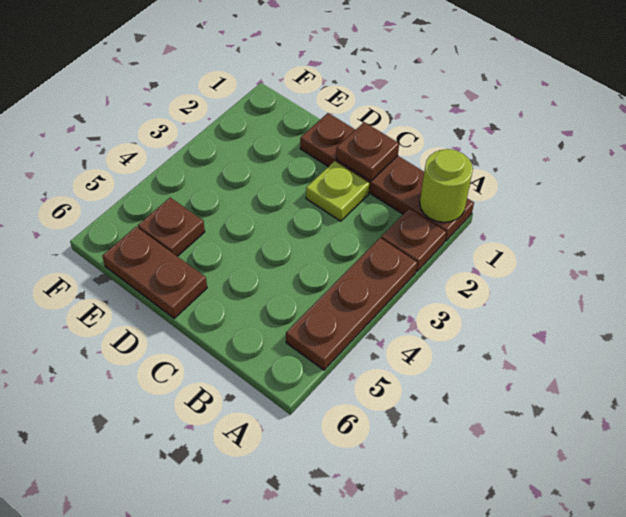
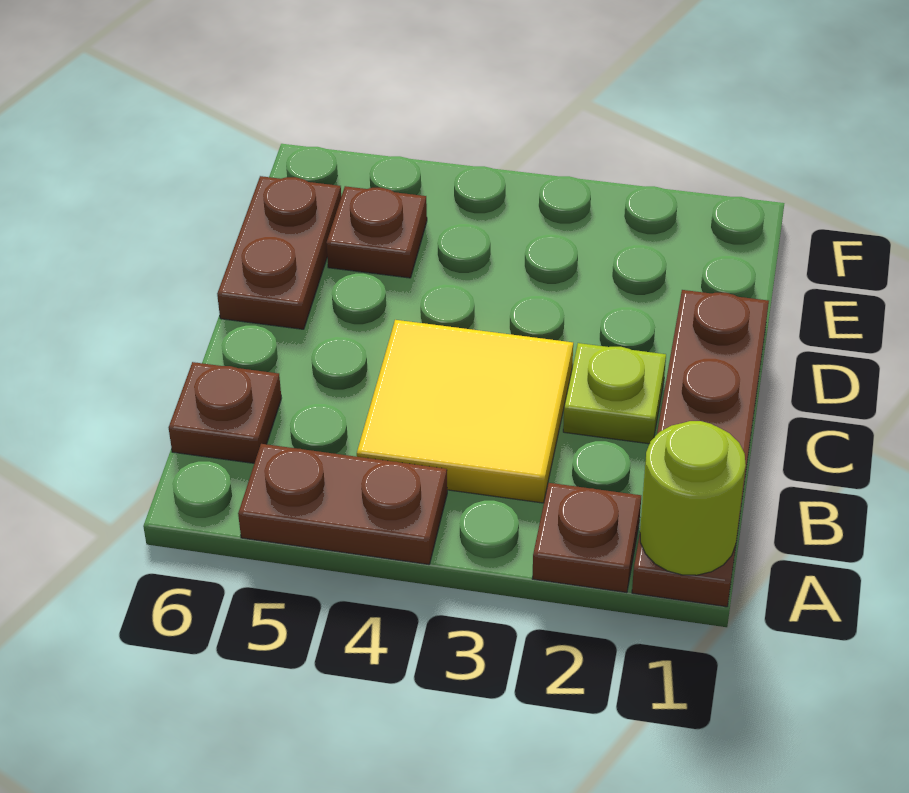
brown plate A3:A5 level 1 -> brown plate A4:A5 level 1
none -> yellow tile B3:C4 level 1
brown plate C1 level 2 -> brown plate B6 level 1

